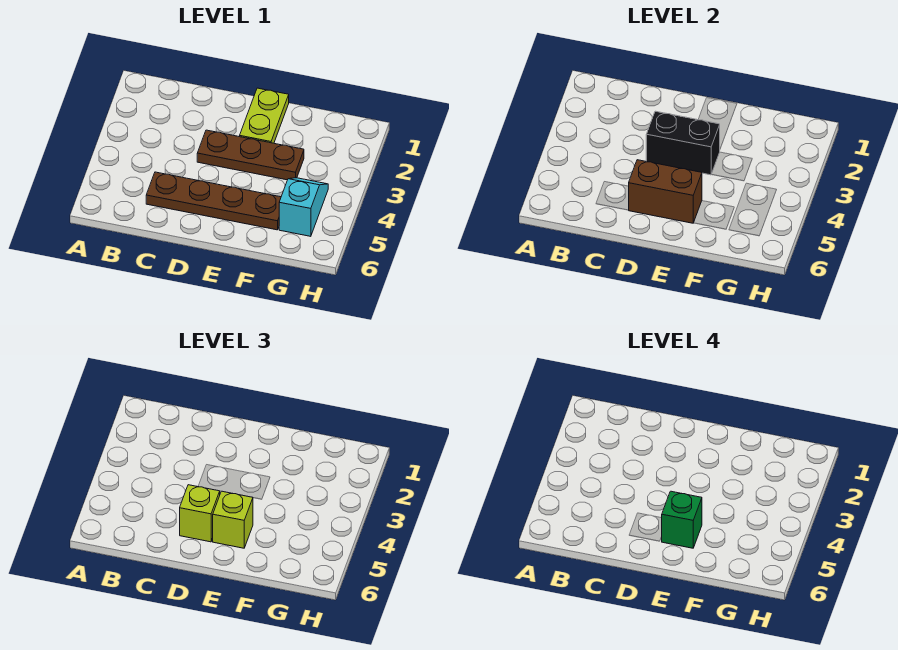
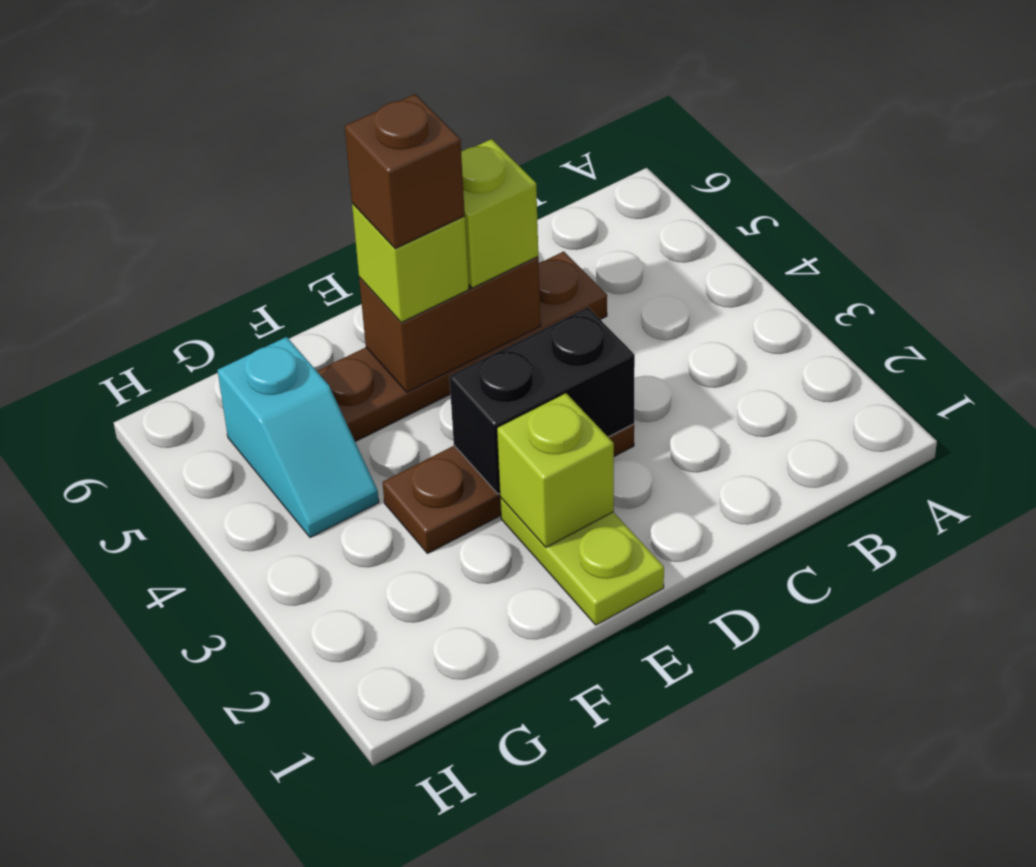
none -> lime brick E2 level 2
green brick E5 level 4 -> brown brick E5 level 4

